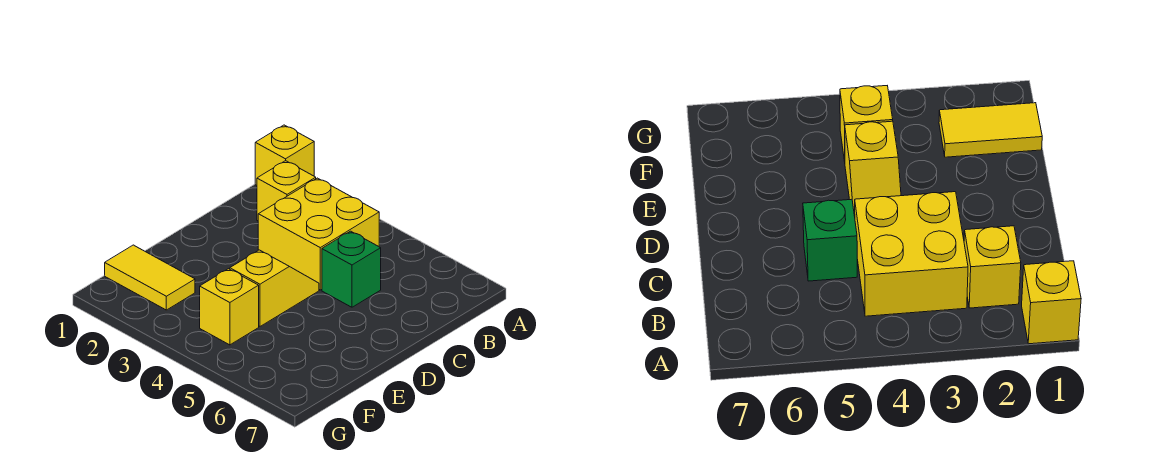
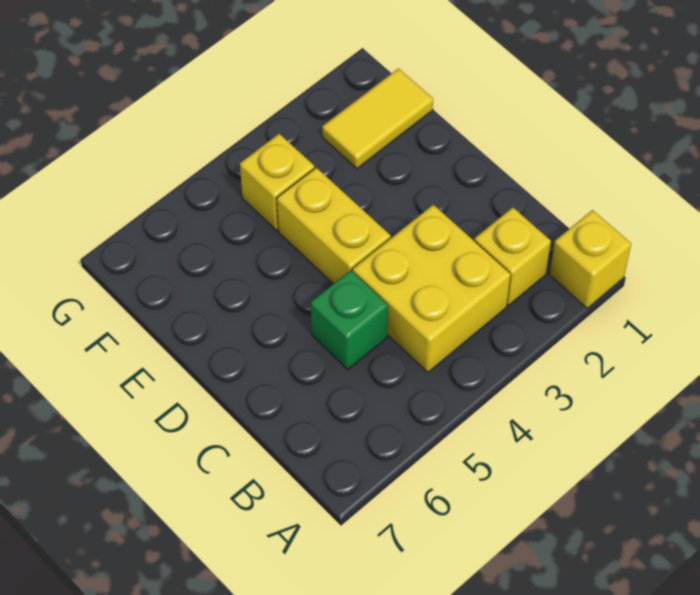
yellow slope D4:E4 level 1 top E -> yellow brick D4:E4 level 1

